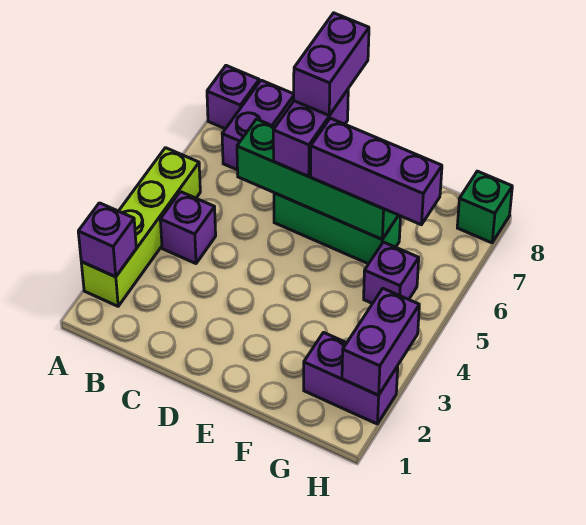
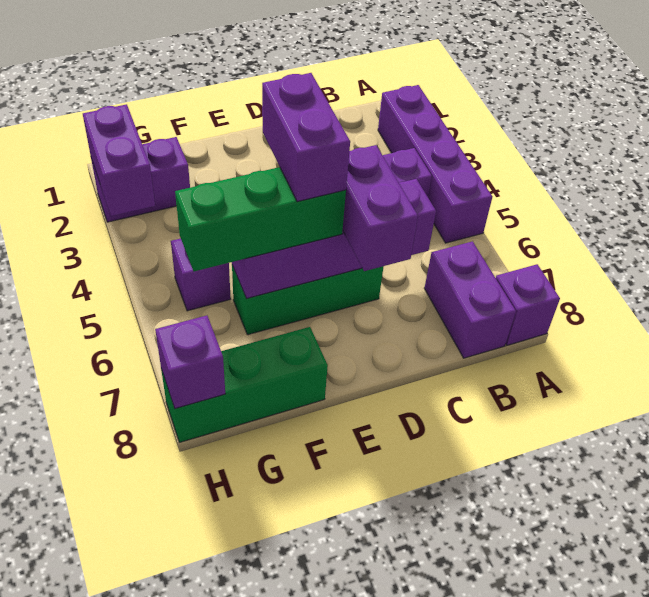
lime brick A2:A5 level 1 -> purple brick A2:A5 level 1
purple brick A2 level 2 -> purple brick H8 level 2
green brick C6:F6 level 2 -> purple brick C6:F6 level 2
purple brick D7:D8 level 4 -> purple brick E5:E6 level 4
purple brick E6:G6 level 3 -> green brick E6:G6 level 3
green brick H8 level 1 -> green brick F8:H8 level 1

